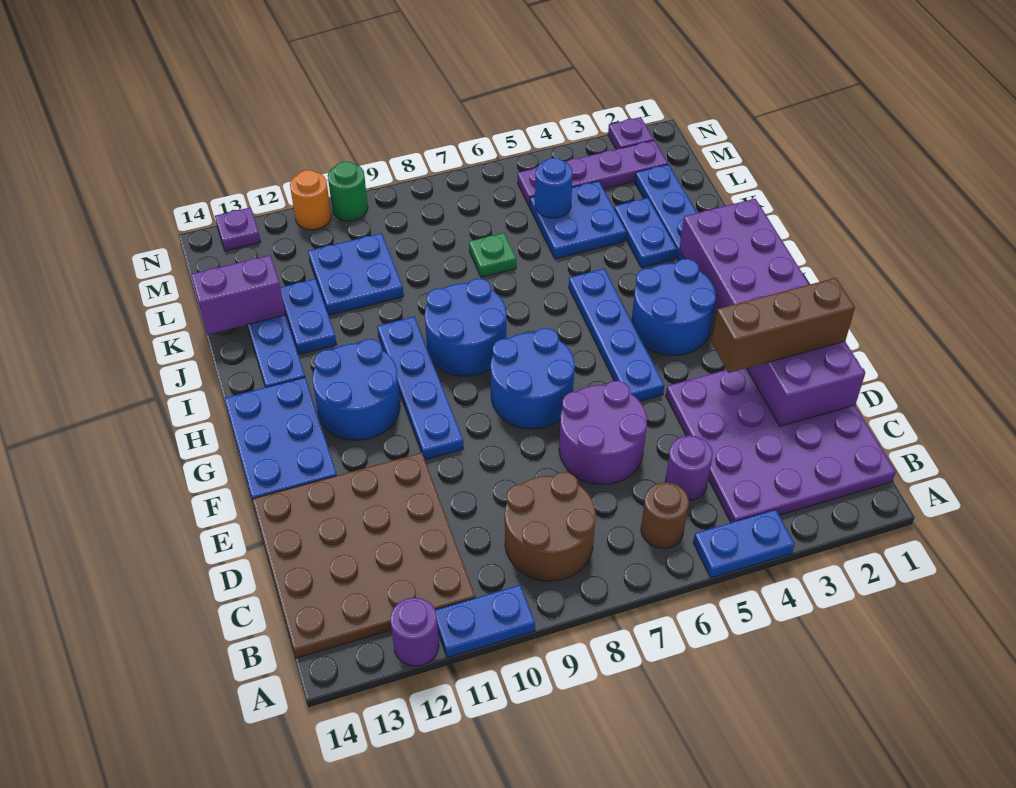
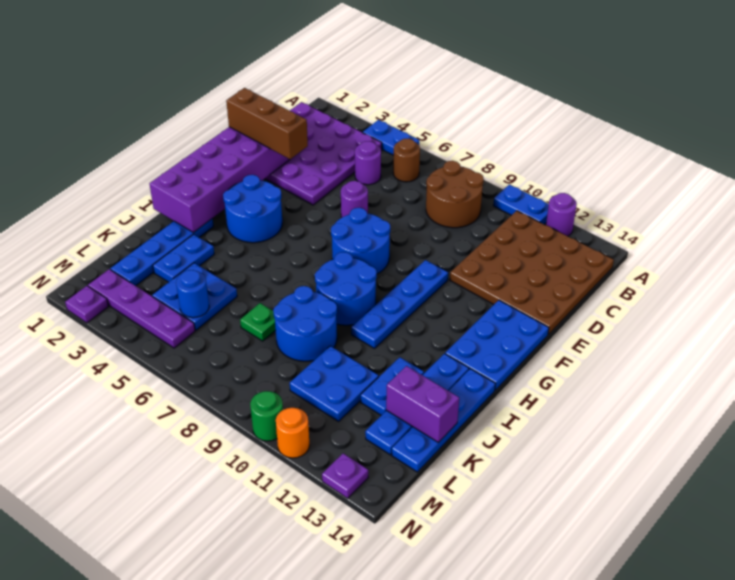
purple round brick D6:E7 level 1 -> purple round brick E6 level 1
blue plate F5:I5 level 1 -> blue plate I14:L14 level 1
blue round brick G11:H12 level 1 -> blue round brick J8:K9 level 1

